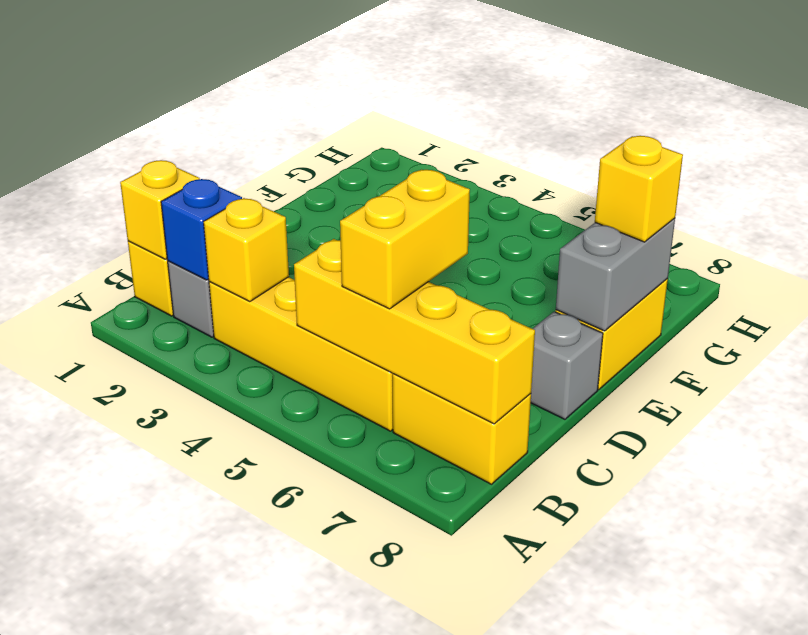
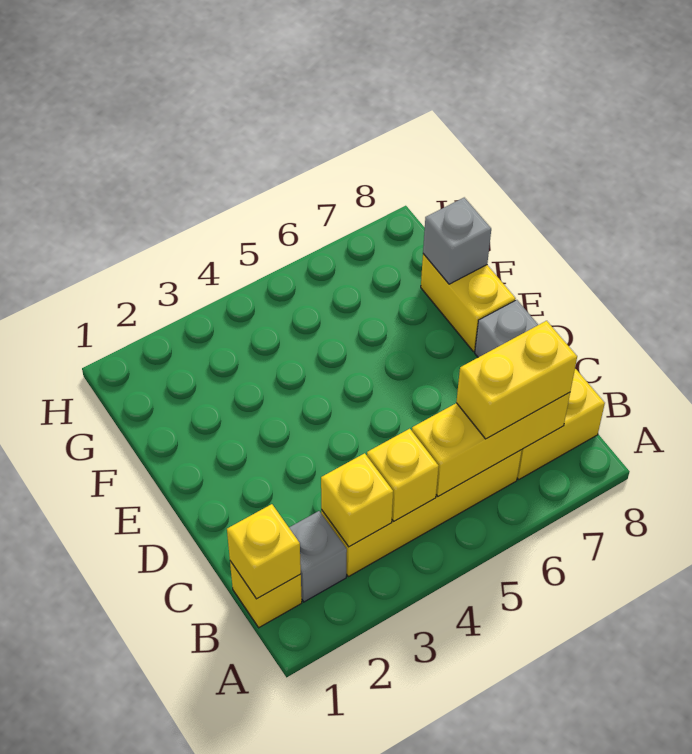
blue brick B2 level 2 -> none
yellow brick B5:B8 level 2 -> yellow brick B5:B7 level 2
yellow brick B6:C6 level 3 -> yellow brick B6:B7 level 3
grey brick E8:F8 level 2 -> grey brick F8 level 2
yellow brick F8 level 3 -> yellow brick B4 level 2

